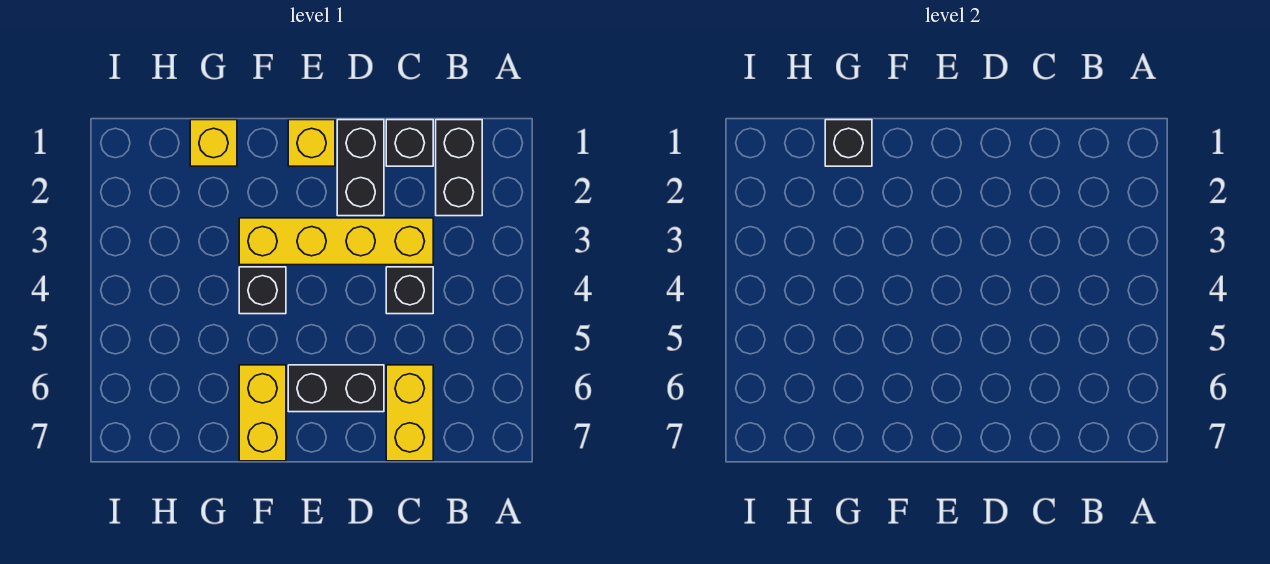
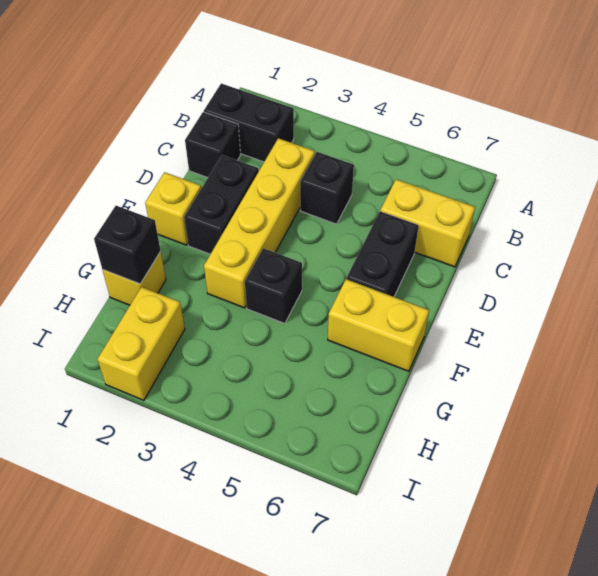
black brick D1:D2 level 1 -> black brick D2:E2 level 1
none -> yellow brick H2:I2 level 1

